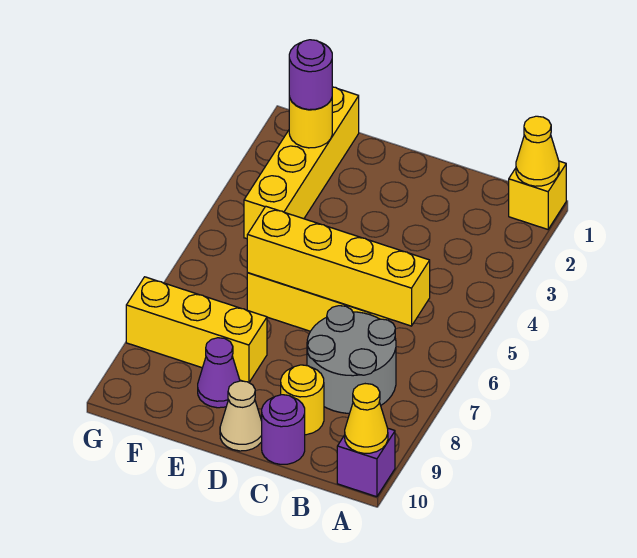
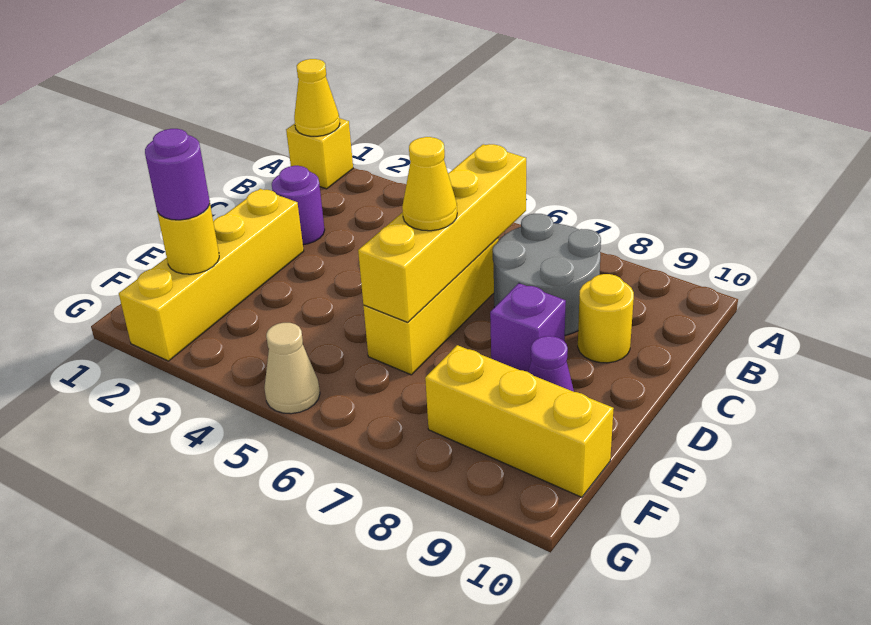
purple brick A10 level 1 -> purple brick D8 level 1
yellow cone A10 level 2 -> yellow cone D6 level 3
purple round brick C10 level 1 -> purple round brick C2 level 1
tan cone D10 level 1 -> tan cone G5 level 1
yellow brick E8:G8 level 1 -> yellow brick F8:F10 level 1
yellow brick F1:F4 level 1 -> yellow brick D2:G2 level 1

